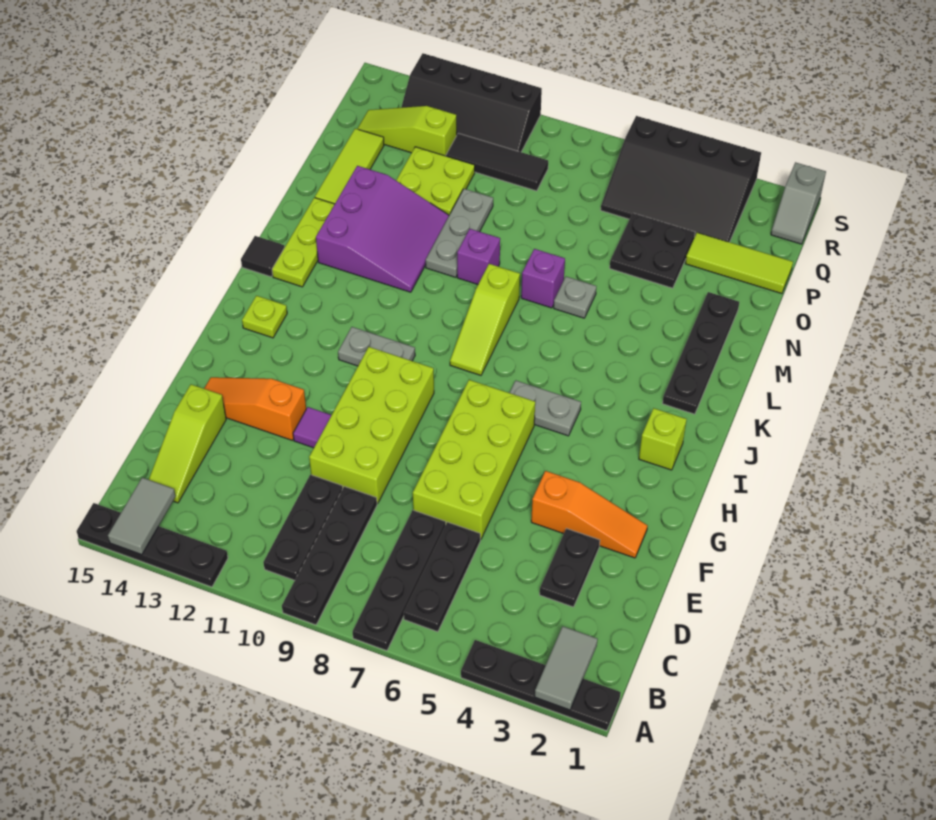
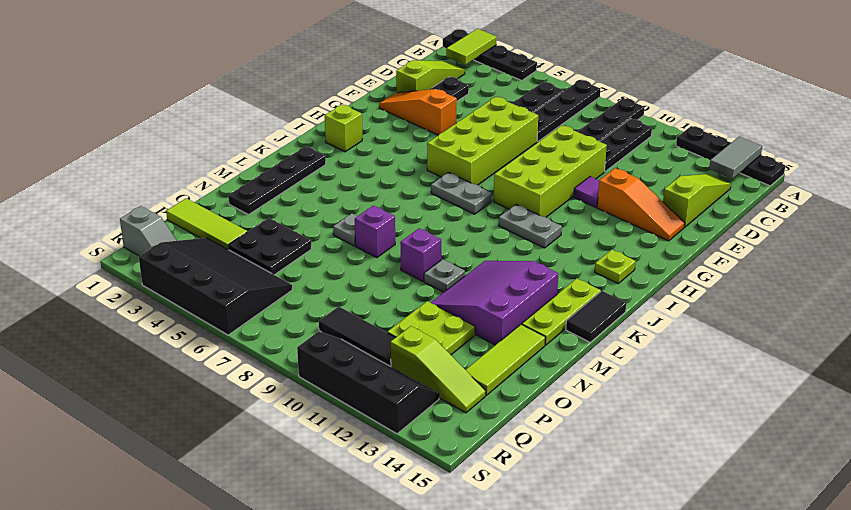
grey tile A2:B2 level 2 -> lime tile A2:B2 level 2
grey plate I5:I6 level 1 -> grey plate I7:I8 level 1
lime slope J8:L8 level 1 top L -> lime slope C2:E2 level 1 top E
black tile K15 level 1 -> black tile K15:L15 level 1
grey plate M10:O10 level 1 -> grey plate M10 level 1
grey slope R1:S1 level 1 top S -> grey slope R1:R2 level 1 top 1

